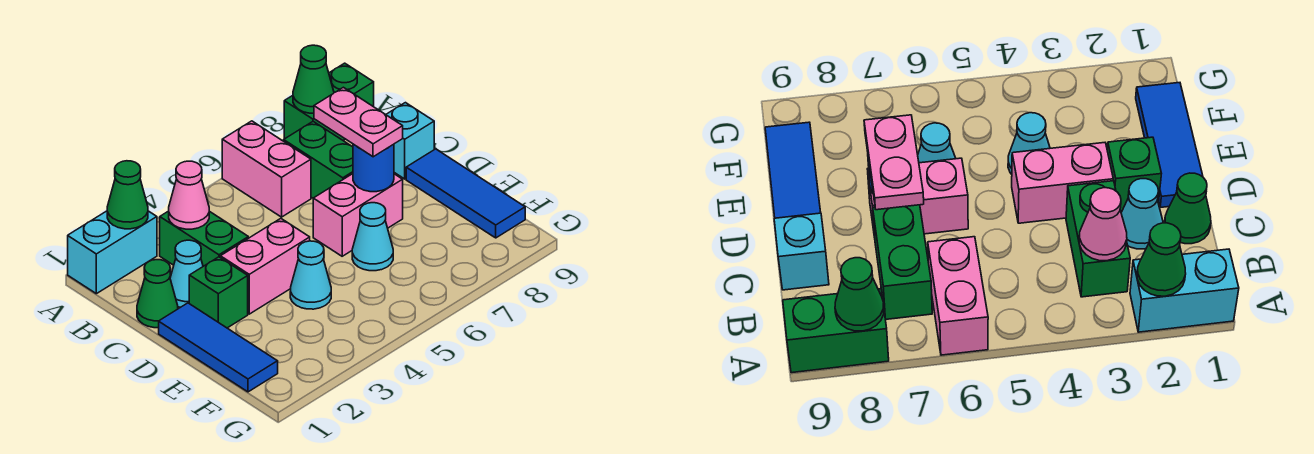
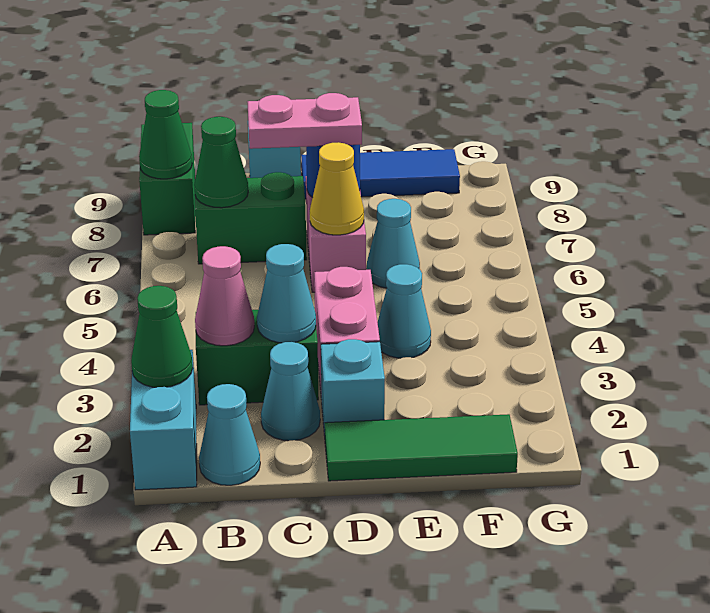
pink brick A6:B6 level 1 -> none
none -> cyan cone B1 level 1
green cone C1 level 1 -> green cone B7 level 2
none -> cyan cone C3 level 2
blue tile D1:F1 level 1 -> green tile D1:F1 level 1
green brick D2 level 1 -> cyan brick D2 level 1
none -> yellow cone D6 level 2

